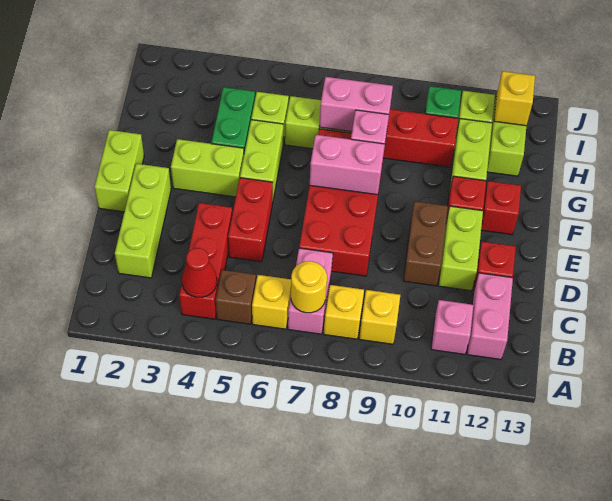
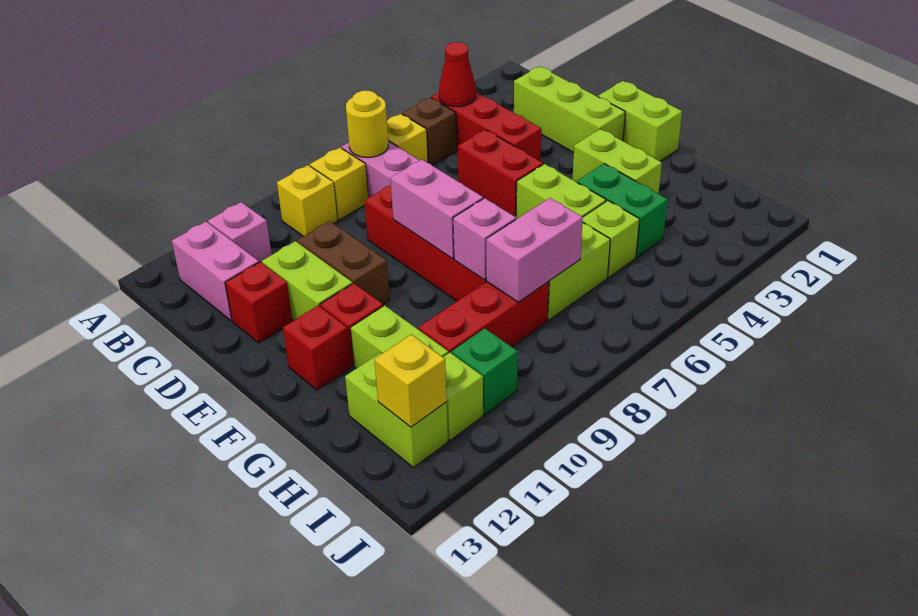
lime brick F3:F4 level 1 -> lime brick F3:G3 level 1
pink brick F7:F8 level 2 -> pink brick E8:F8 level 2

